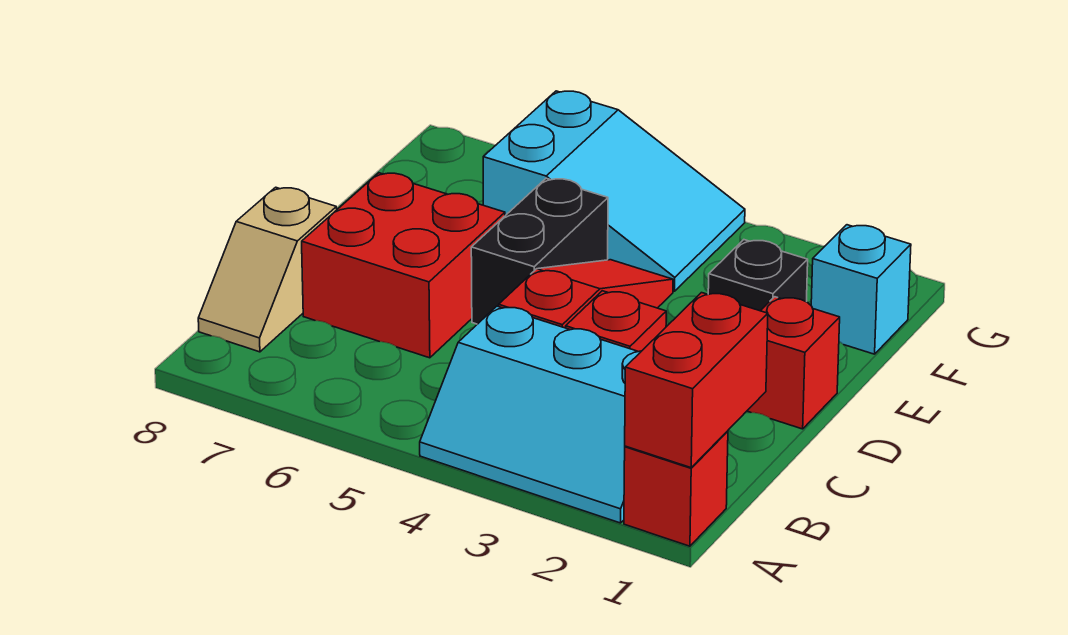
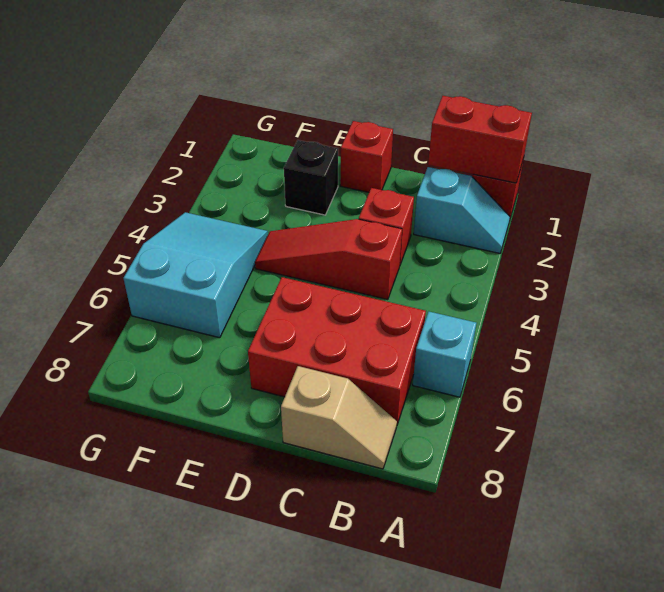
cyan slope A2:B4 level 1 top B -> cyan slope A2:B2 level 1 top B
red brick C6:D7 level 1 -> red brick B6:D7 level 1
black brick D5:E5 level 1 -> none
cyan brick F1 level 1 -> cyan brick A6 level 1

